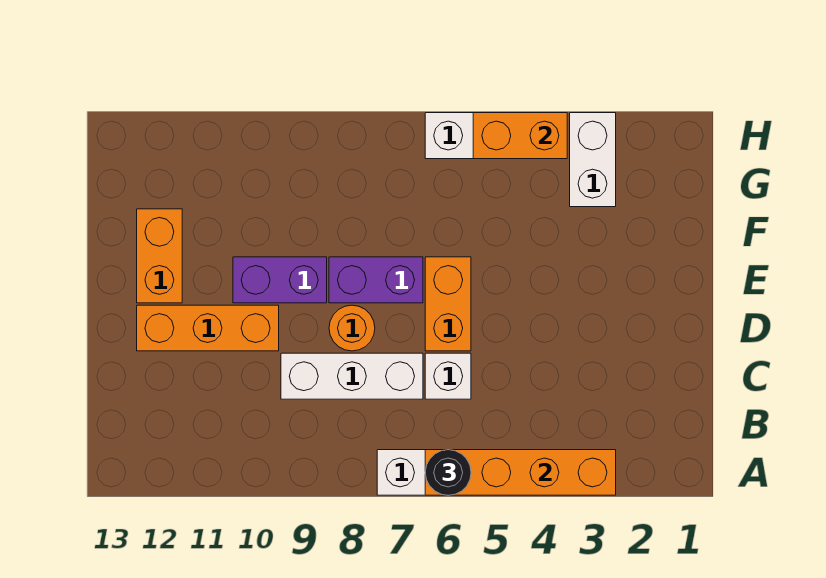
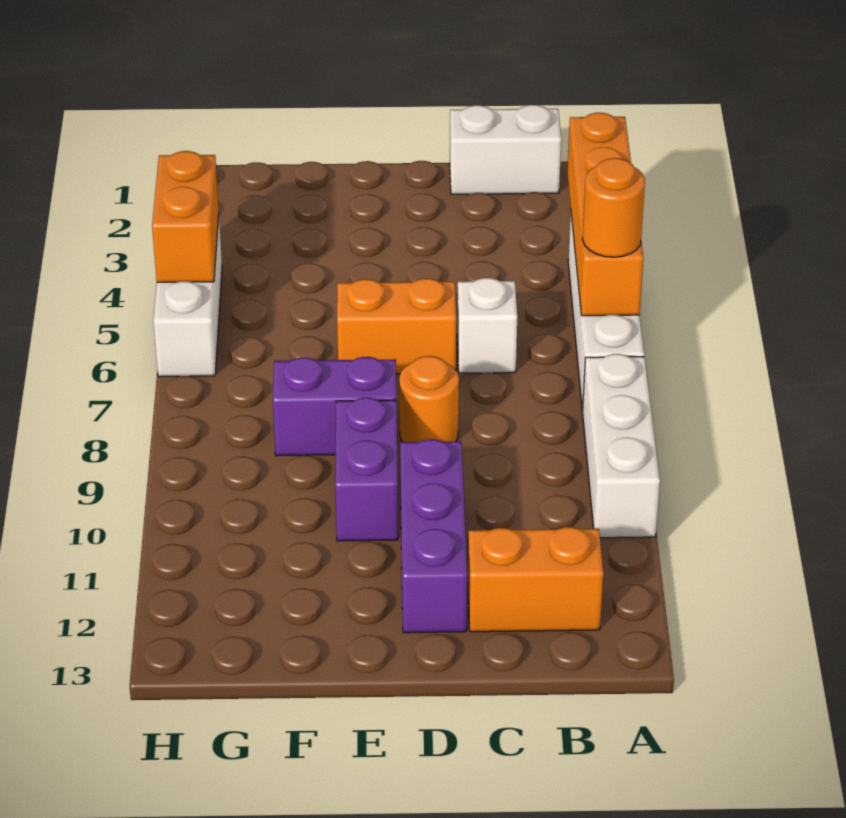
black round brick A6 level 3 -> orange round brick A6 level 3
white brick C7:C9 level 1 -> white brick A8:A10 level 1
orange brick D10:D12 level 1 -> purple brick D10:D12 level 1
purple brick E7:E8 level 1 -> purple brick E8:F8 level 1
orange brick E12:F12 level 1 -> orange brick B12:C12 level 1
white brick G3:H3 level 1 -> white brick B1:C1 level 1

